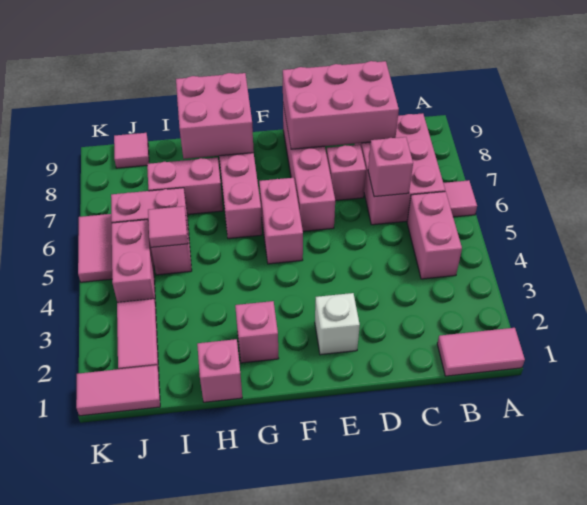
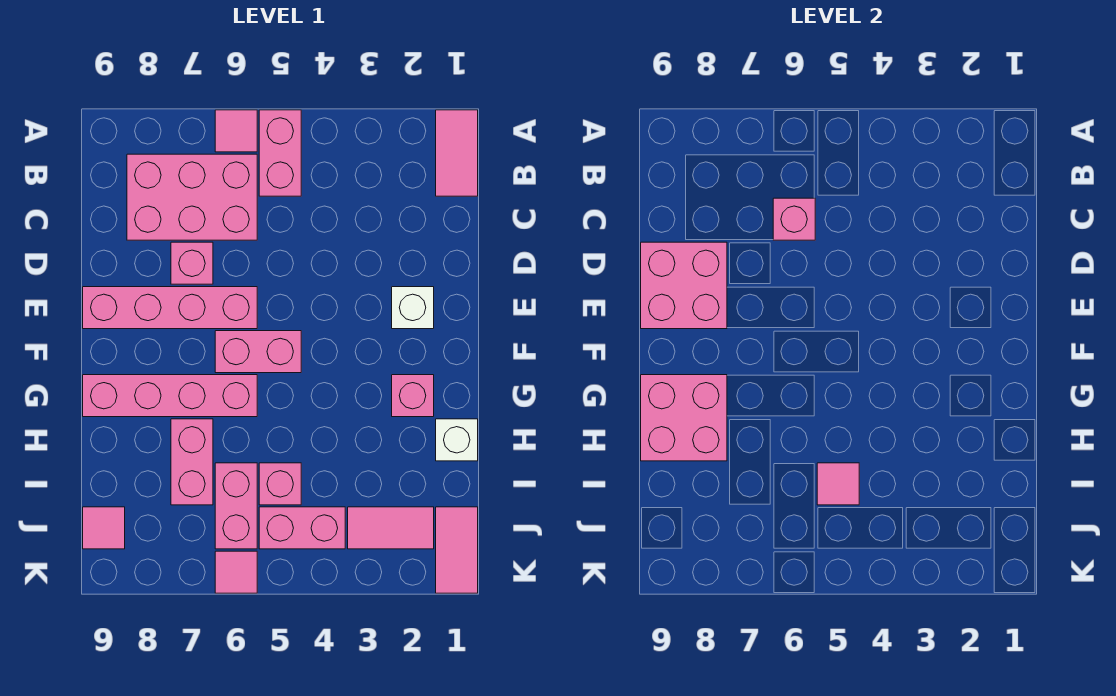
pink brick B4:B5 level 1 -> pink brick A5:B5 level 1
pink brick C8:E9 level 2 -> pink brick D8:E9 level 2
pink brick H1 level 1 -> white brick H1 level 1
pink tile K5:K6 level 1 -> pink tile K6 level 1

